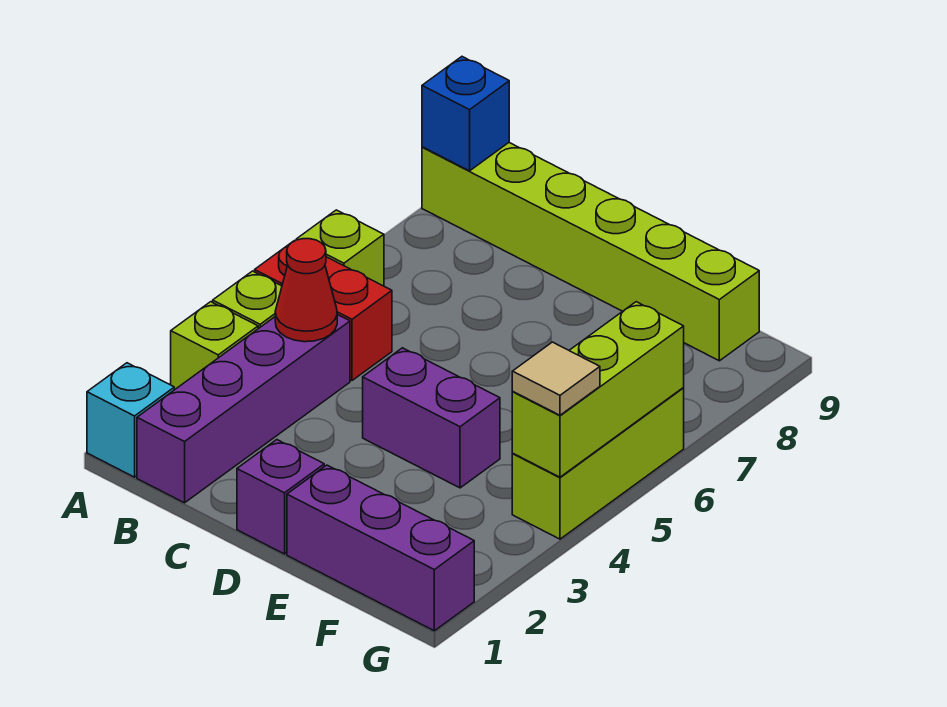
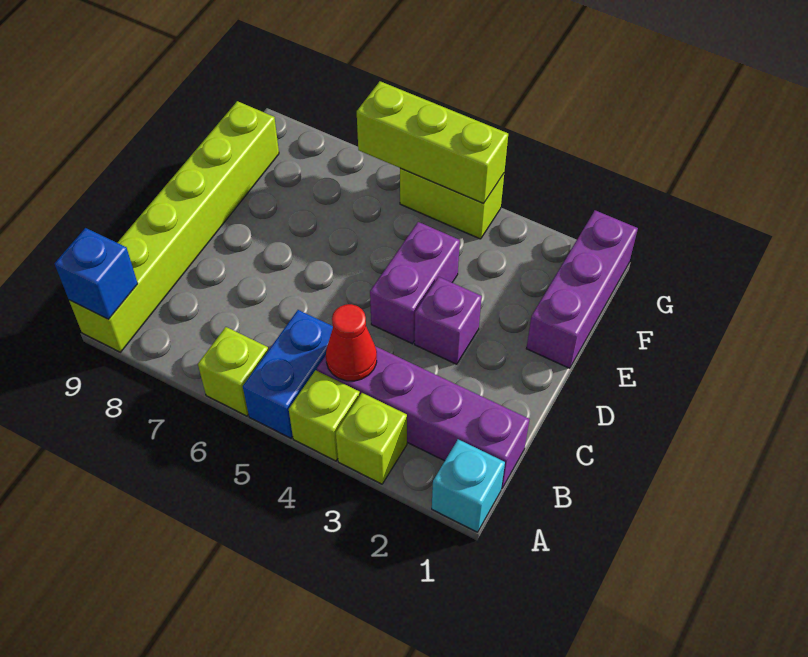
red brick A5:B5 level 1 -> blue brick A5:B5 level 1
purple brick D1 level 1 -> purple brick D3 level 1
lime brick G4:G6 level 1 -> lime brick G4:G5 level 1
tan tile G4 level 3 -> none

